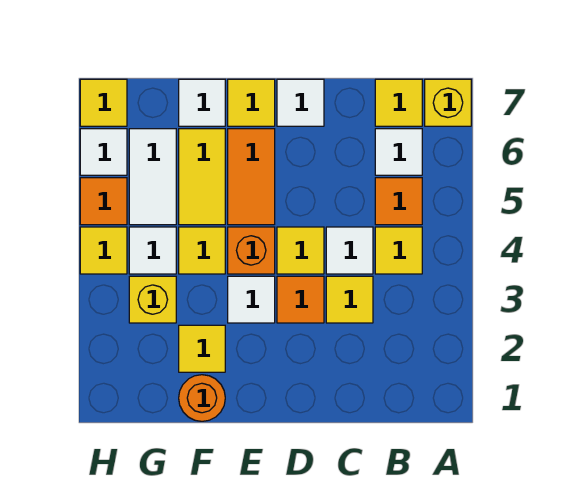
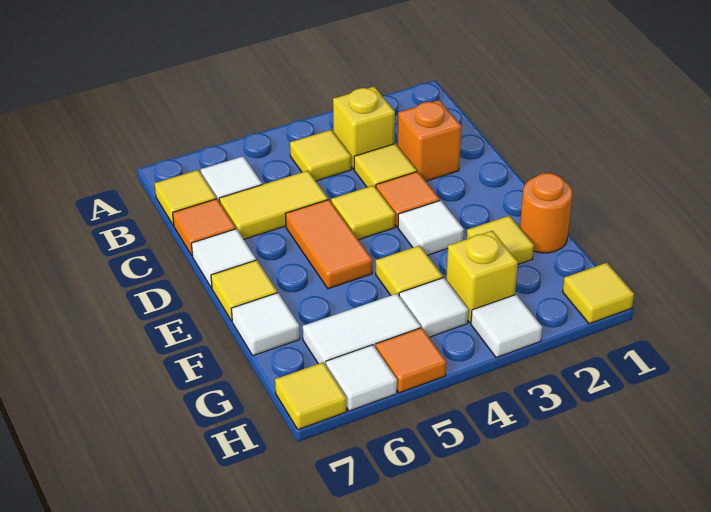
yellow brick A7 level 1 -> yellow brick B3 level 1
orange tile B5 level 1 -> orange tile C7 level 1
white tile C4 level 1 -> white tile H3 level 1
orange brick E4 level 1 -> orange brick C2 level 1
orange tile E5:E6 level 1 -> orange tile D5:E5 level 1
yellow tile F5:F6 level 1 -> yellow tile C5:C6 level 1
yellow tile H4 level 1 -> yellow tile H1 level 1

